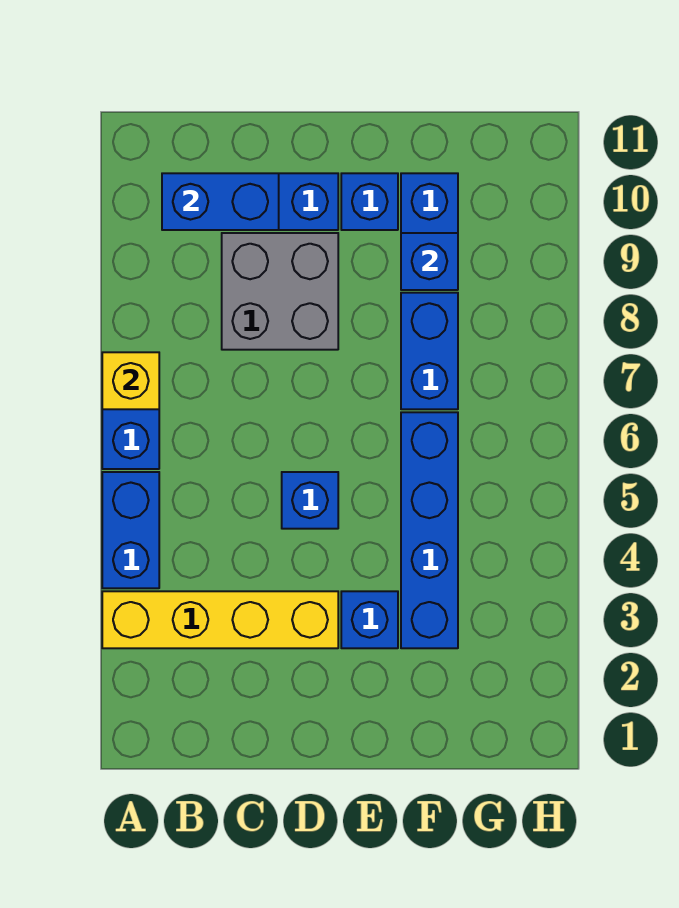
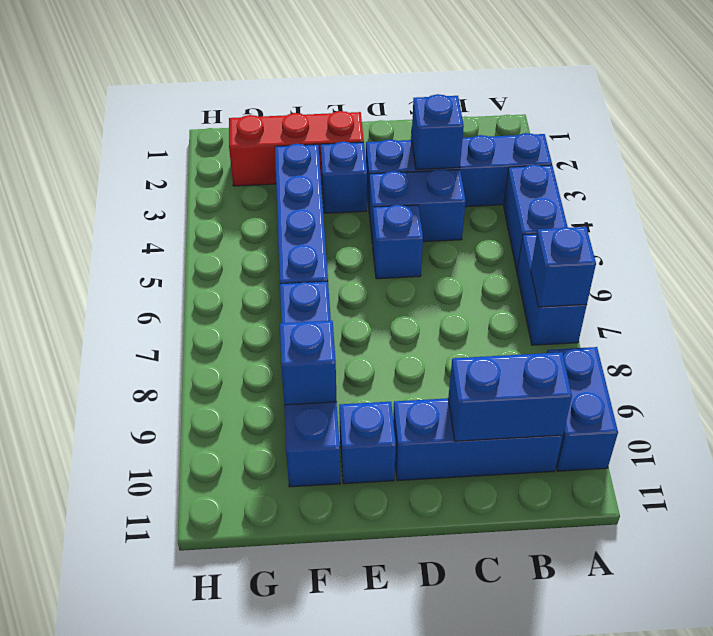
yellow brick A3:D3 level 1 -> blue brick A3:D3 level 1
yellow brick A7 level 2 -> blue brick A7 level 2
none -> blue brick A9:A10 level 1
none -> blue brick C3 level 2
none -> blue brick C4:D4 level 1
grey brick C8:D9 level 1 -> none
none -> red brick E2:G2 level 1

